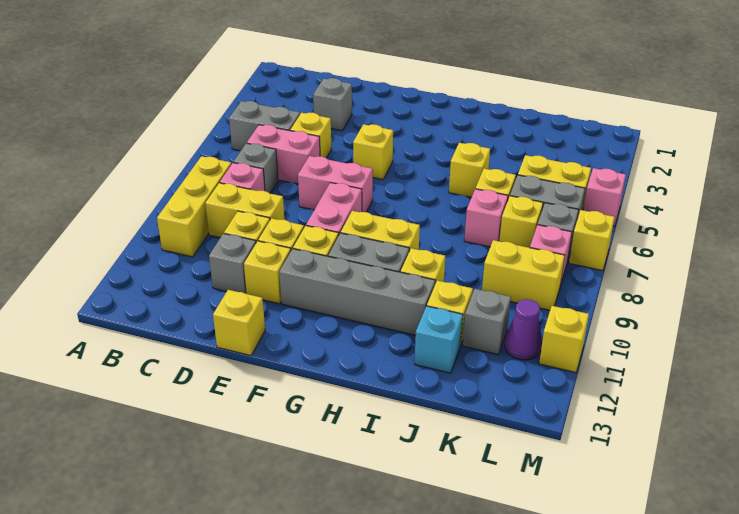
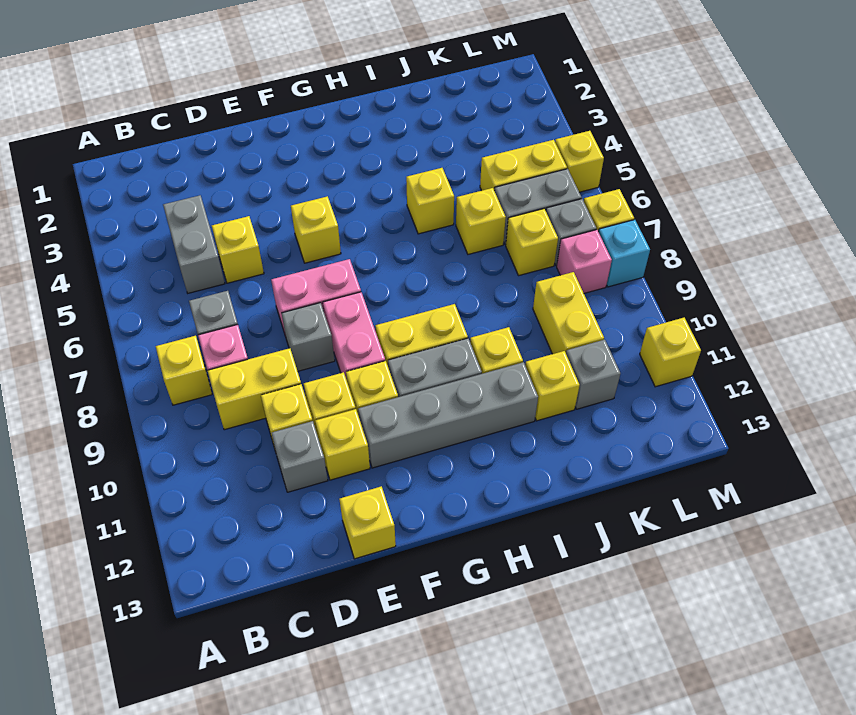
grey brick B5:C5 level 1 -> grey brick C4:C5 level 1
yellow brick B8:B10 level 1 -> yellow brick B8 level 1
pink brick C6:D6 level 1 -> none
grey brick D3 level 1 -> grey brick E8 level 1
pink brick J7 level 1 -> none
cyan brick J12 level 1 -> cyan brick M8 level 1
yellow brick K9:L9 level 1 -> yellow brick K9:K10 level 1
purple cone L11 level 1 -> none
pink brick M5 level 1 -> yellow brick M5 level 1

